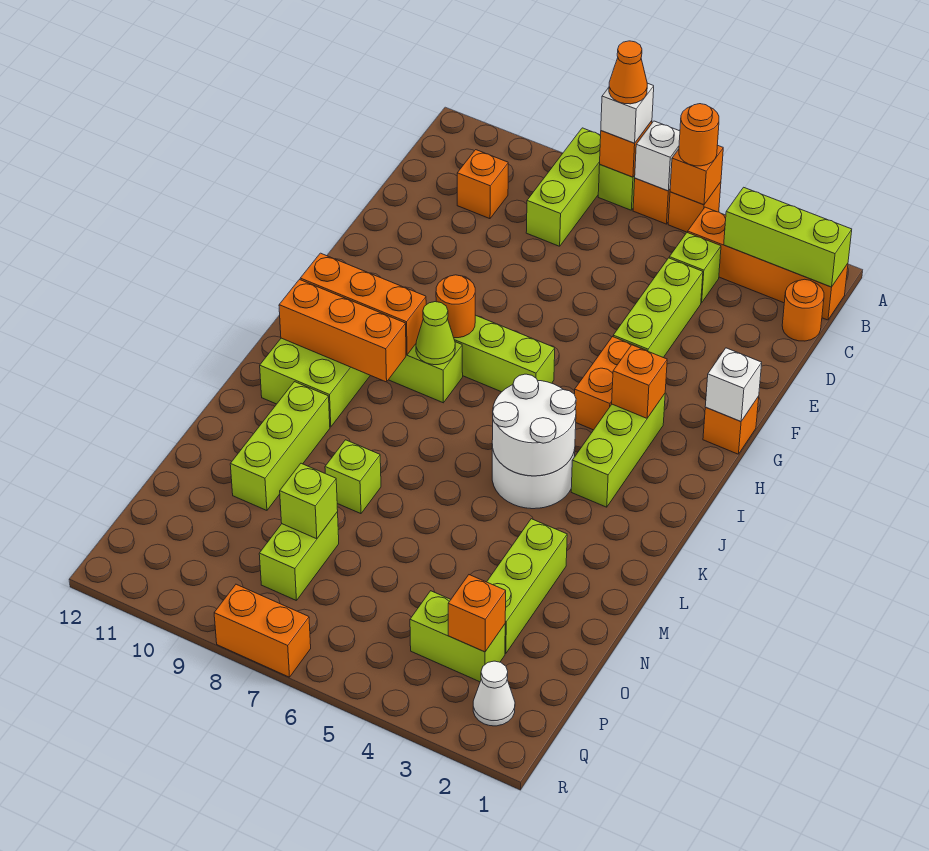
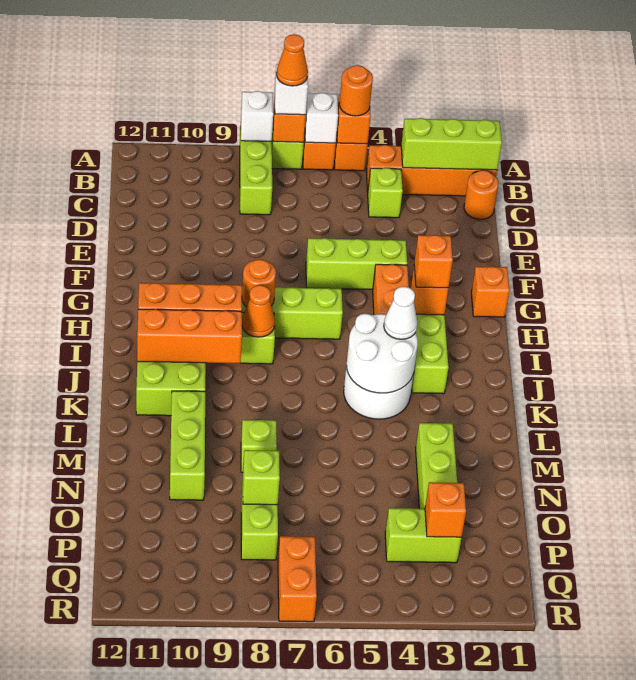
orange brick C10 level 1 -> orange brick H3 level 3
lime brick D4:F4 level 1 -> lime brick F4:F6 level 1
white brick G1 level 2 -> white brick A8 level 2
lime cone I8 level 2 -> orange cone I8 level 2
white cone Q2 level 1 -> white cone J4 level 3
orange brick R7:R8 level 1 -> orange brick Q7:R7 level 1

